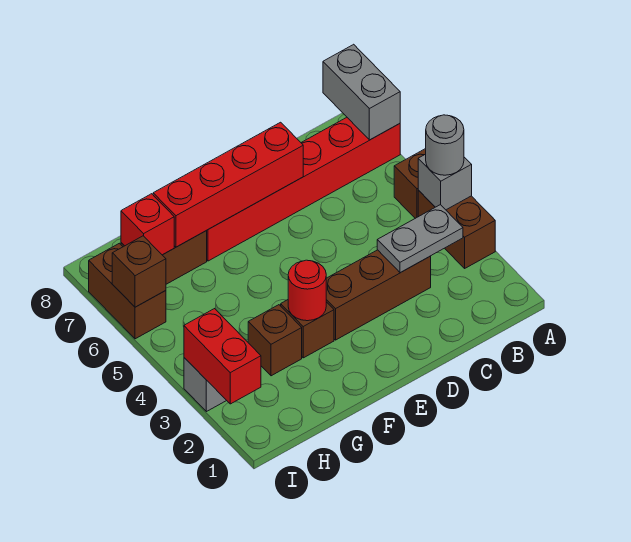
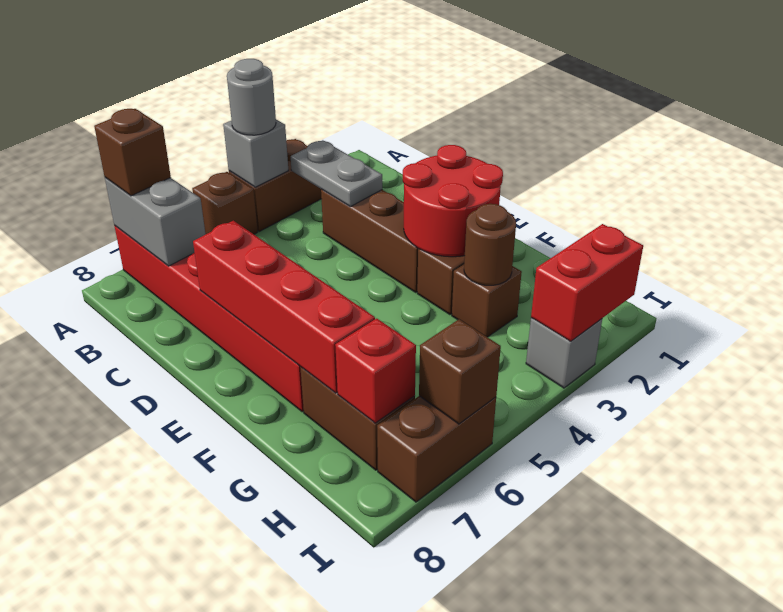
grey brick A7:A8 level 2 -> grey brick A7:B7 level 2
none -> brown brick A7 level 3
red round brick F3 level 2 -> red round brick E2:F3 level 2
none -> brown round brick G3 level 2

